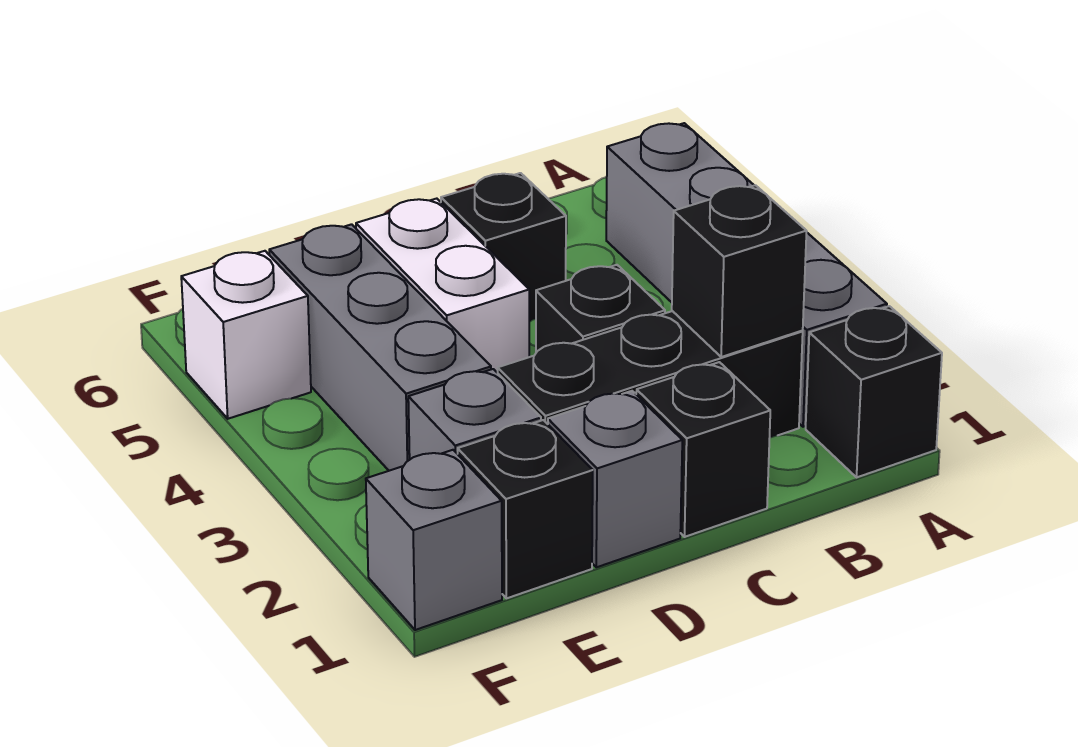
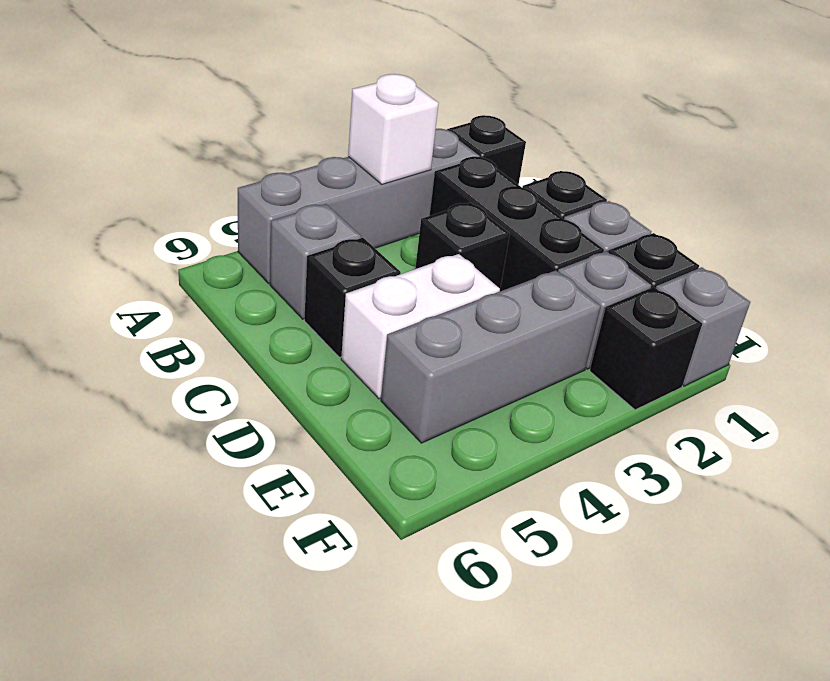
black brick B2 level 2 -> black brick F2 level 1
none -> grey brick B5 level 1
white brick F5 level 1 -> white brick A3 level 2

